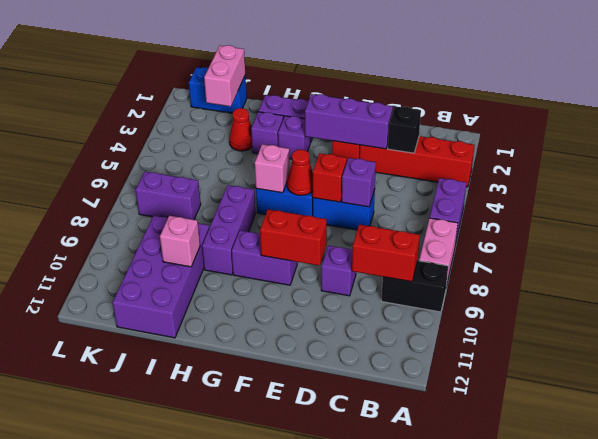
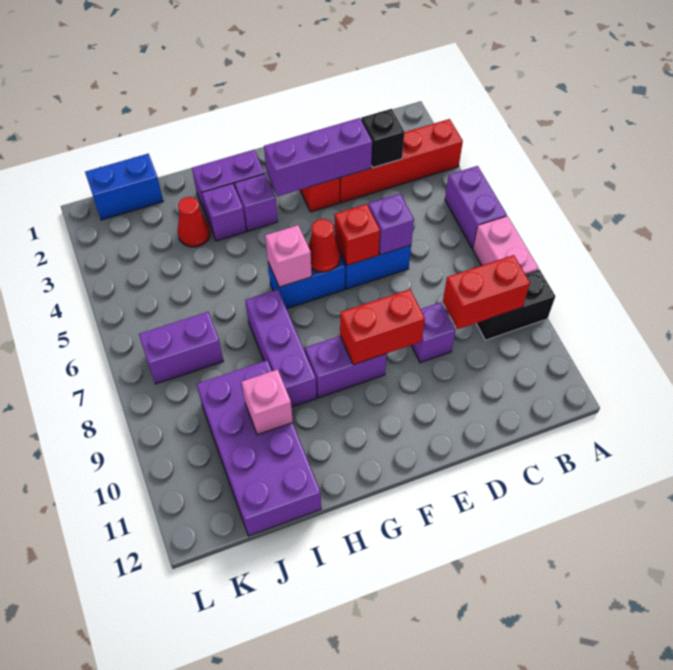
pink brick J1:J2 level 2 -> none

